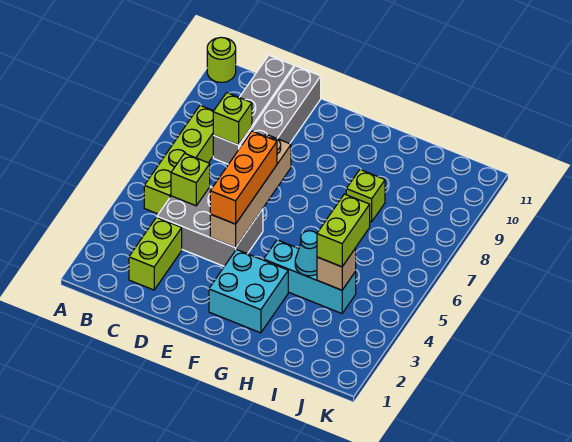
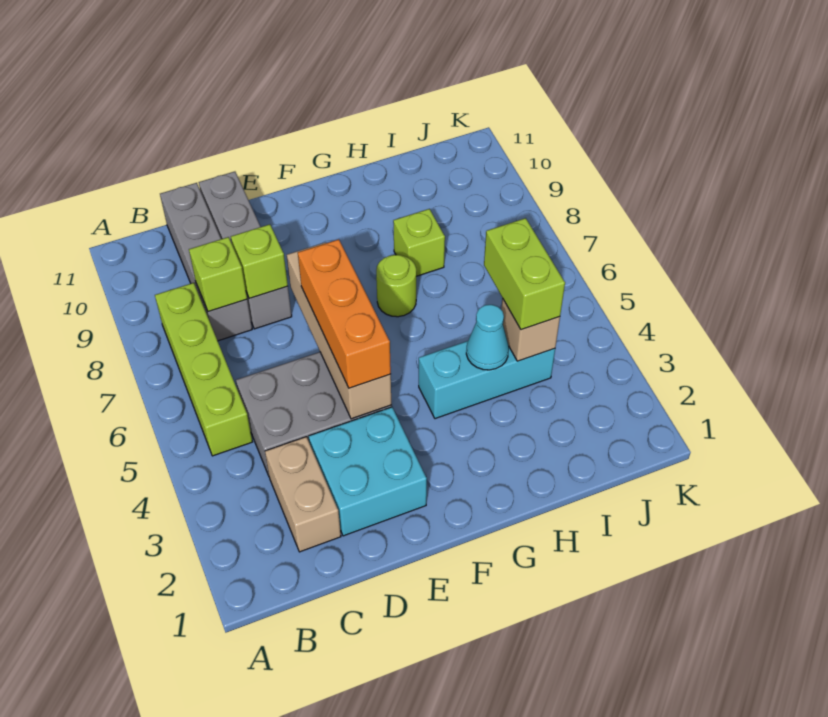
lime round brick A11 level 1 -> lime round brick G7 level 1
lime brick C2:C3 level 1 -> tan brick C2:C3 level 1
lime brick C5 level 2 -> lime brick D8 level 2
cyan brick F2:G3 level 1 -> cyan brick D2:E3 level 1

